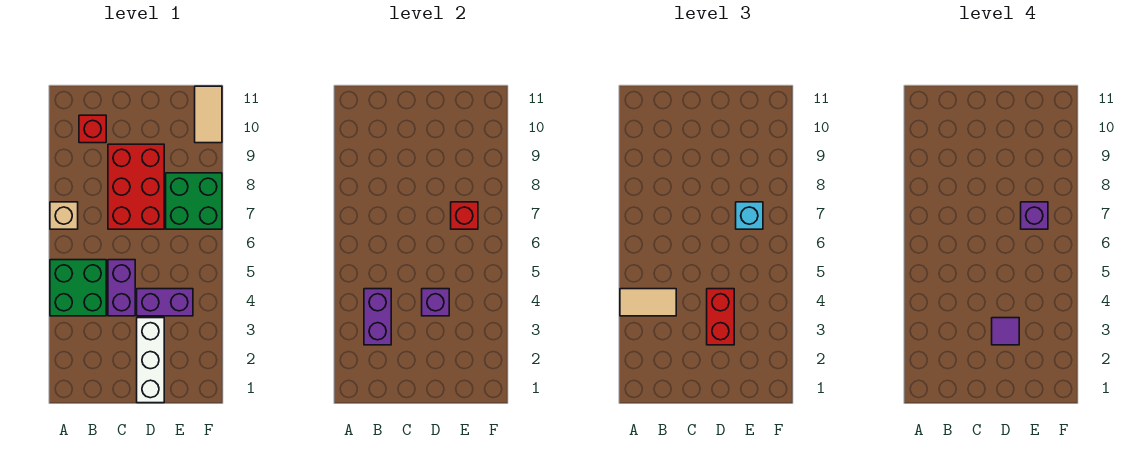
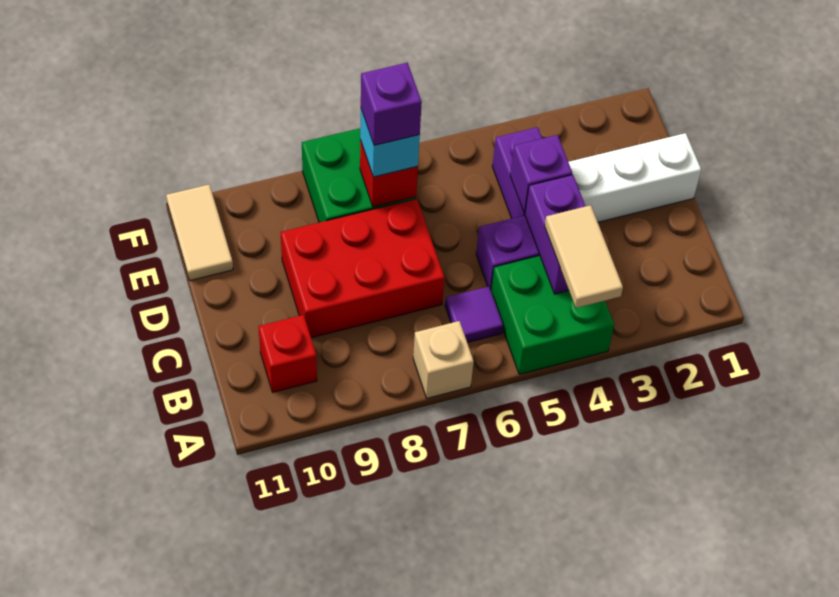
purple brick B3:B4 level 2 -> purple brick B4:C4 level 2
red brick D3:D4 level 3 -> none
purple tile D3 level 4 -> purple tile B6 level 1
tan tile F10:F11 level 1 -> tan tile E11:F11 level 1

